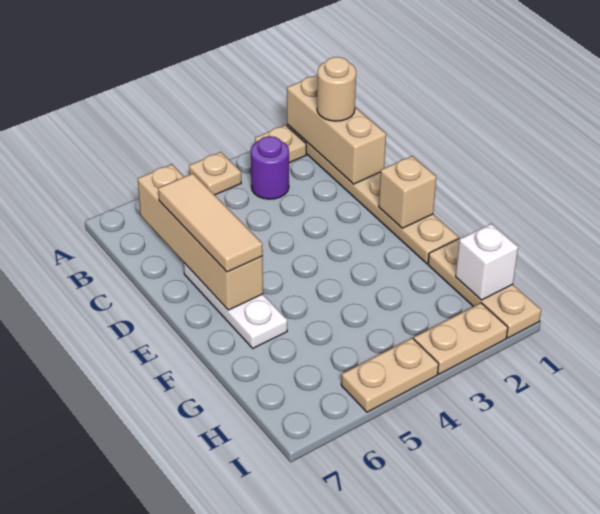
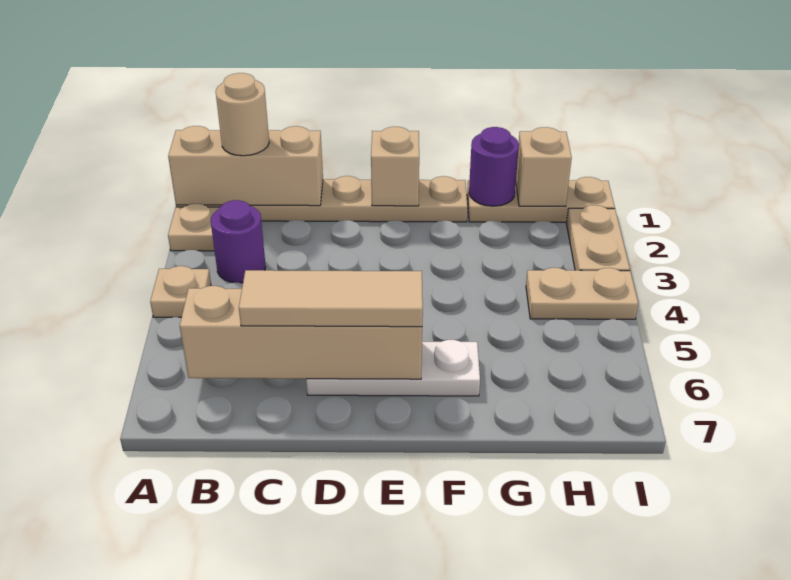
none -> purple round brick G1 level 2
white brick H1 level 2 -> tan brick H1 level 2
tan plate I4:I5 level 1 -> tan plate H4:I4 level 1

